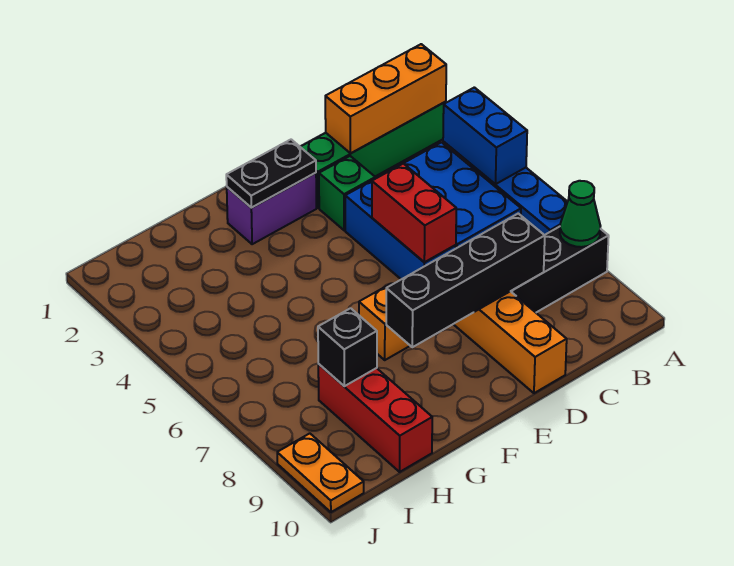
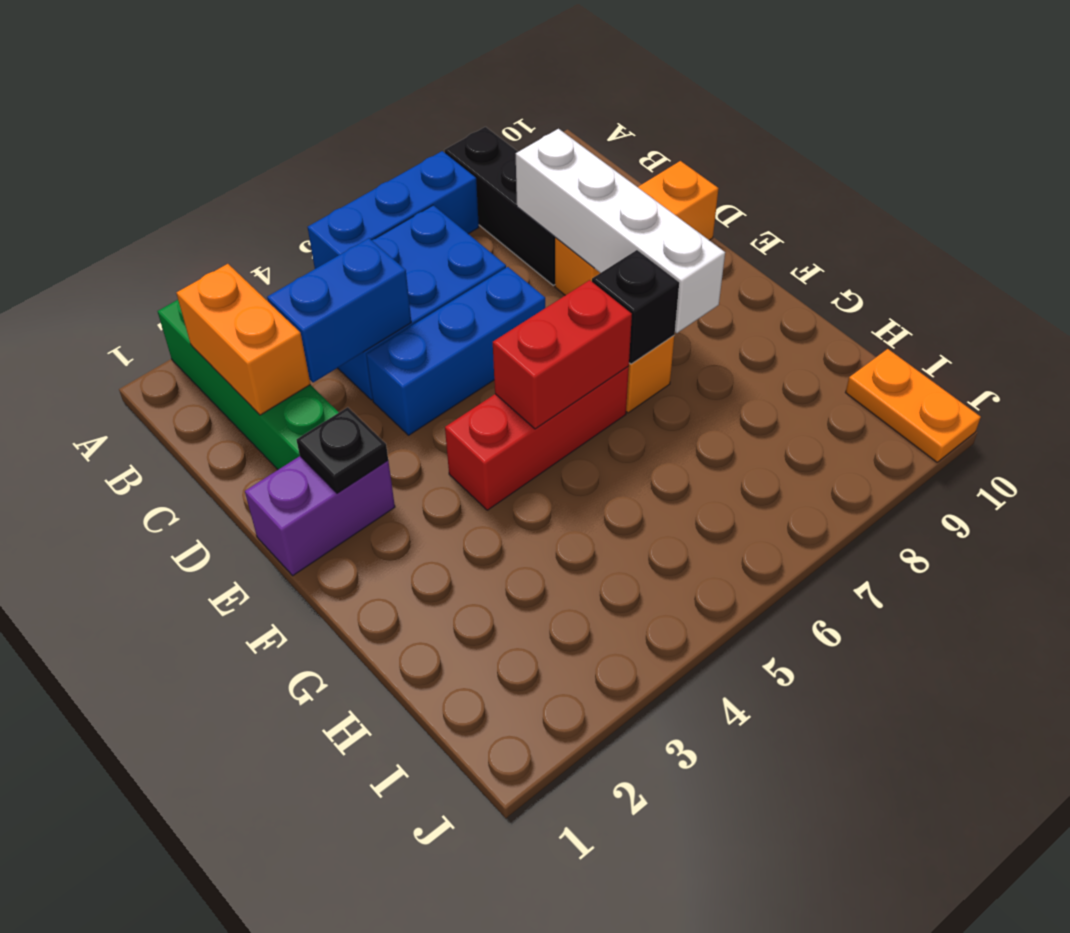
orange brick A2:C2 level 2 -> orange brick B2:C2 level 2
blue brick A4:A5 level 2 -> blue brick C3:C4 level 2
green cone A8 level 2 -> none
black brick C8:F8 level 2 -> white brick C8:F8 level 2
green brick D3 level 1 -> none
red brick D5:D6 level 2 -> red brick F5:F6 level 2
purple brick E2:F2 level 1 -> purple brick E1:E2 level 1
black plate E2:F2 level 2 -> black plate E2 level 2
red brick H8:H10 level 1 -> red brick F4:F6 level 1
black brick H8 level 2 -> black brick F7 level 2
orange plate J9:J10 level 1 -> orange plate I10:J10 level 1

